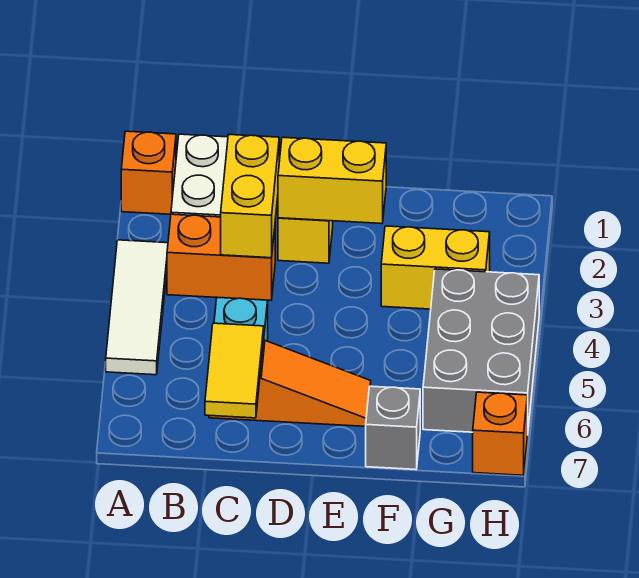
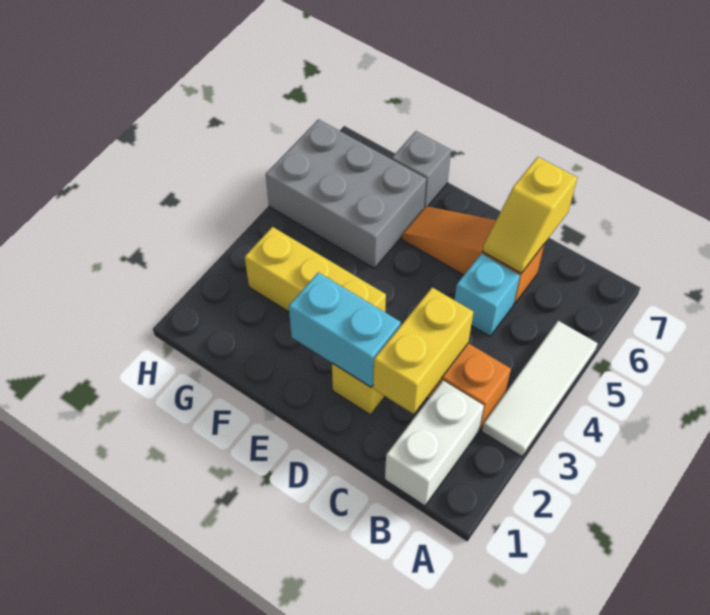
orange brick A1 level 1 -> none
yellow tile C6:C7 level 2 -> yellow slope C6:C7 level 2 top 7
yellow brick D2:E2 level 2 -> cyan brick D2:E2 level 2
yellow brick F3:G3 level 1 -> yellow brick E3:G3 level 1
grey brick G4:H6 level 1 -> grey brick F5:H6 level 1
orange brick H7 level 1 -> none

